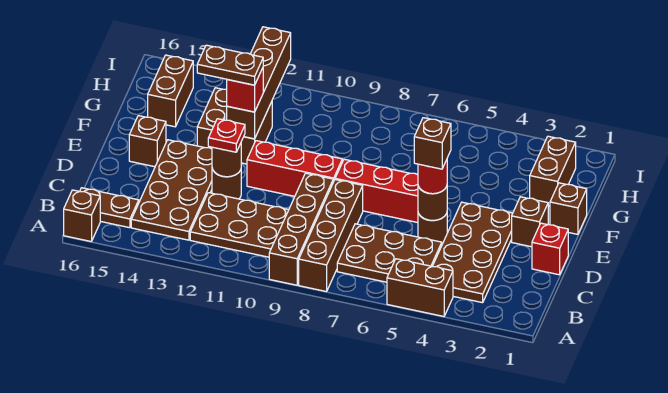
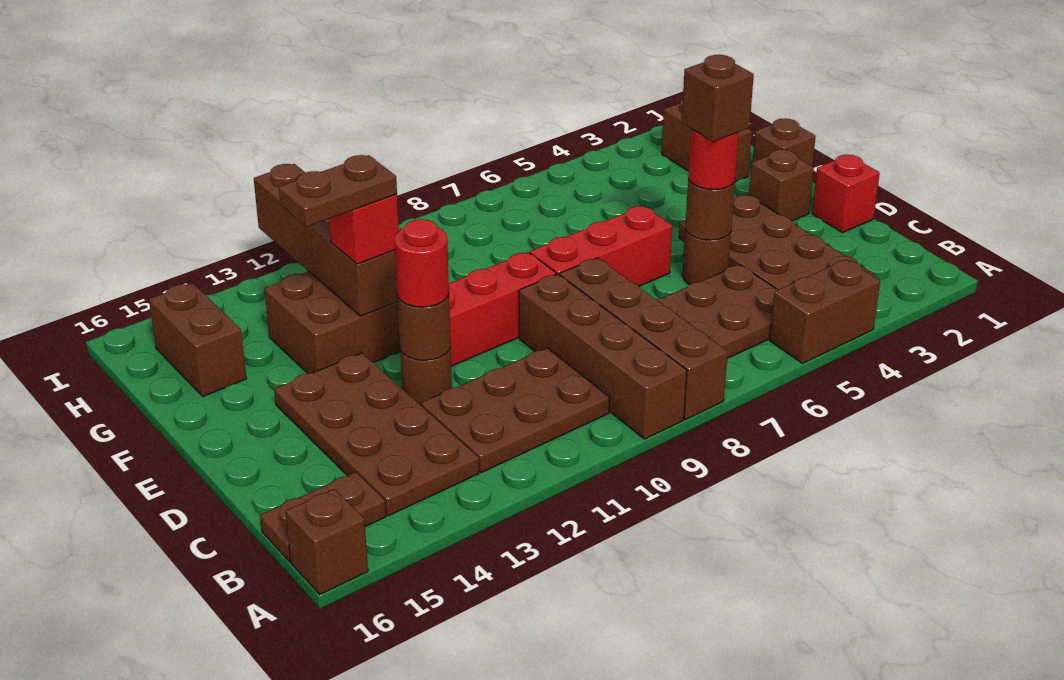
red plate D12 level 3 -> red round brick D12 level 3
brown brick E15 level 1 -> none

